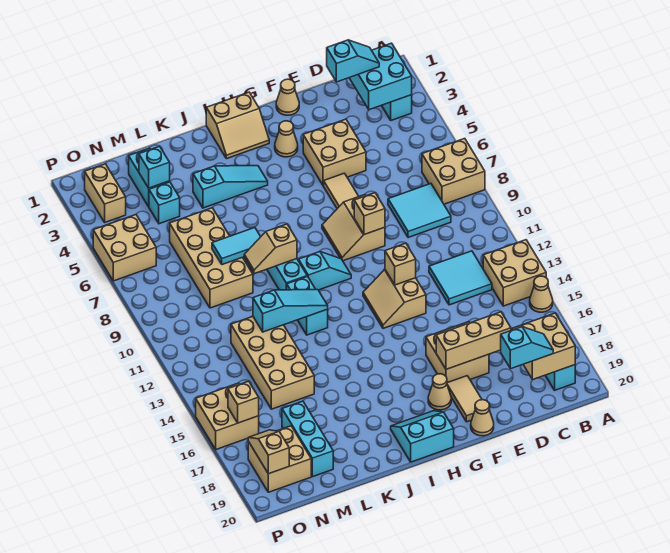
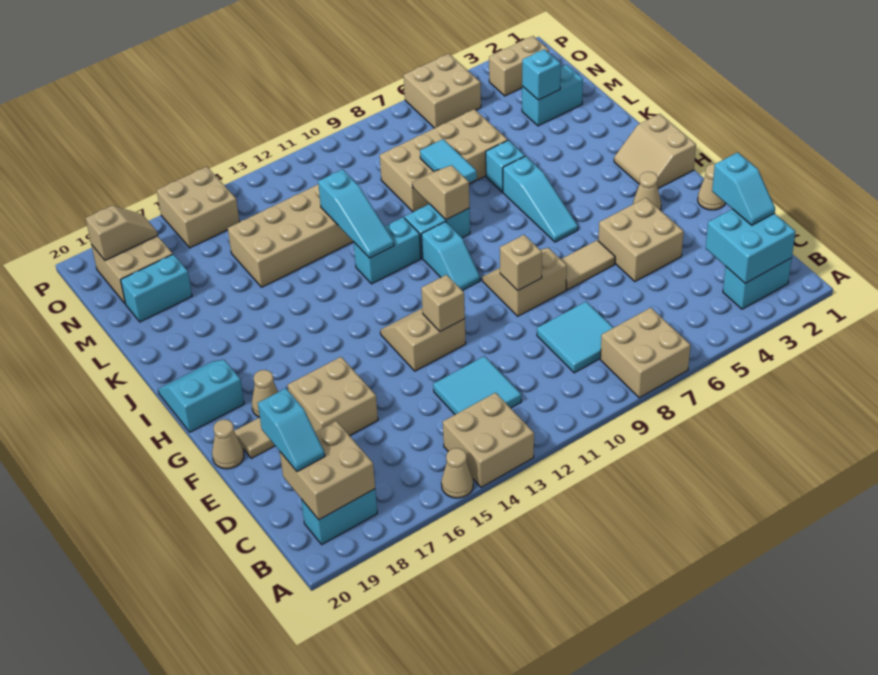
tan brick D17:F17 level 2 -> none
cyan slope H19:I20 level 1 top 20 -> cyan slope H19:I20 level 1 top H
cyan slope I4:K4 level 1 top K -> cyan slope H6:J6 level 1 top J
cyan brick M4 level 1 -> cyan brick K6 level 1
cyan brick M17:M19 level 1 -> cyan brick M18:M19 level 1
tan brick O16 level 2 -> none

